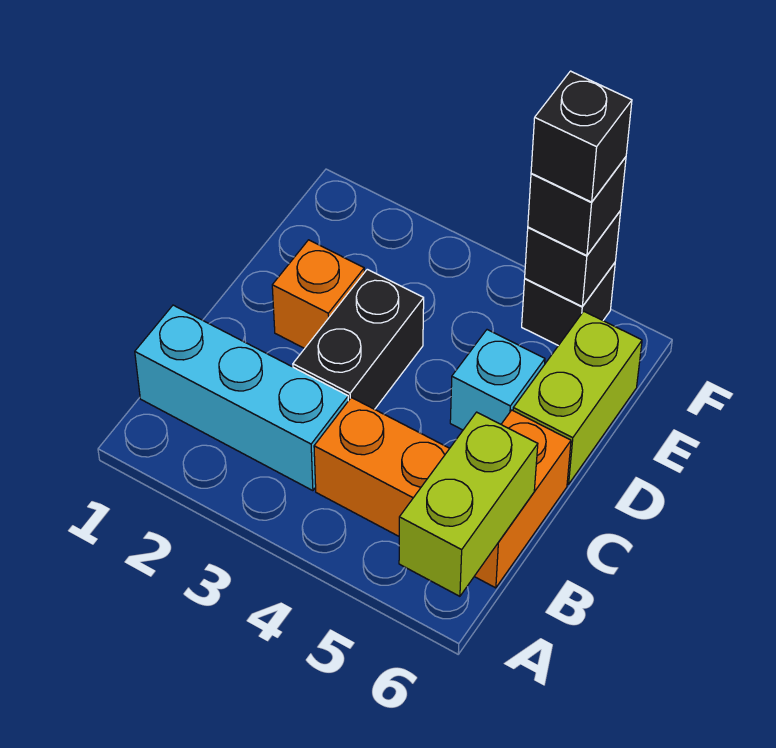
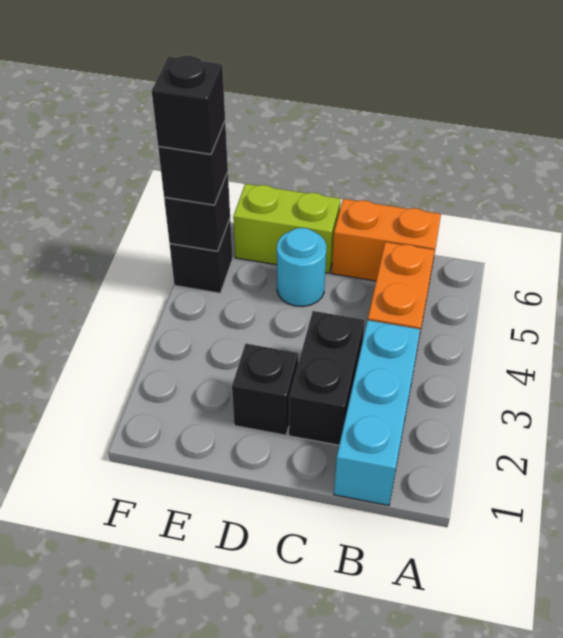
lime brick A6:B6 level 2 -> none
black brick C3:D3 level 1 -> black brick C2:C3 level 1
orange brick D2 level 1 -> black brick D2 level 1
cyan brick D5 level 1 -> cyan round brick D5 level 1

